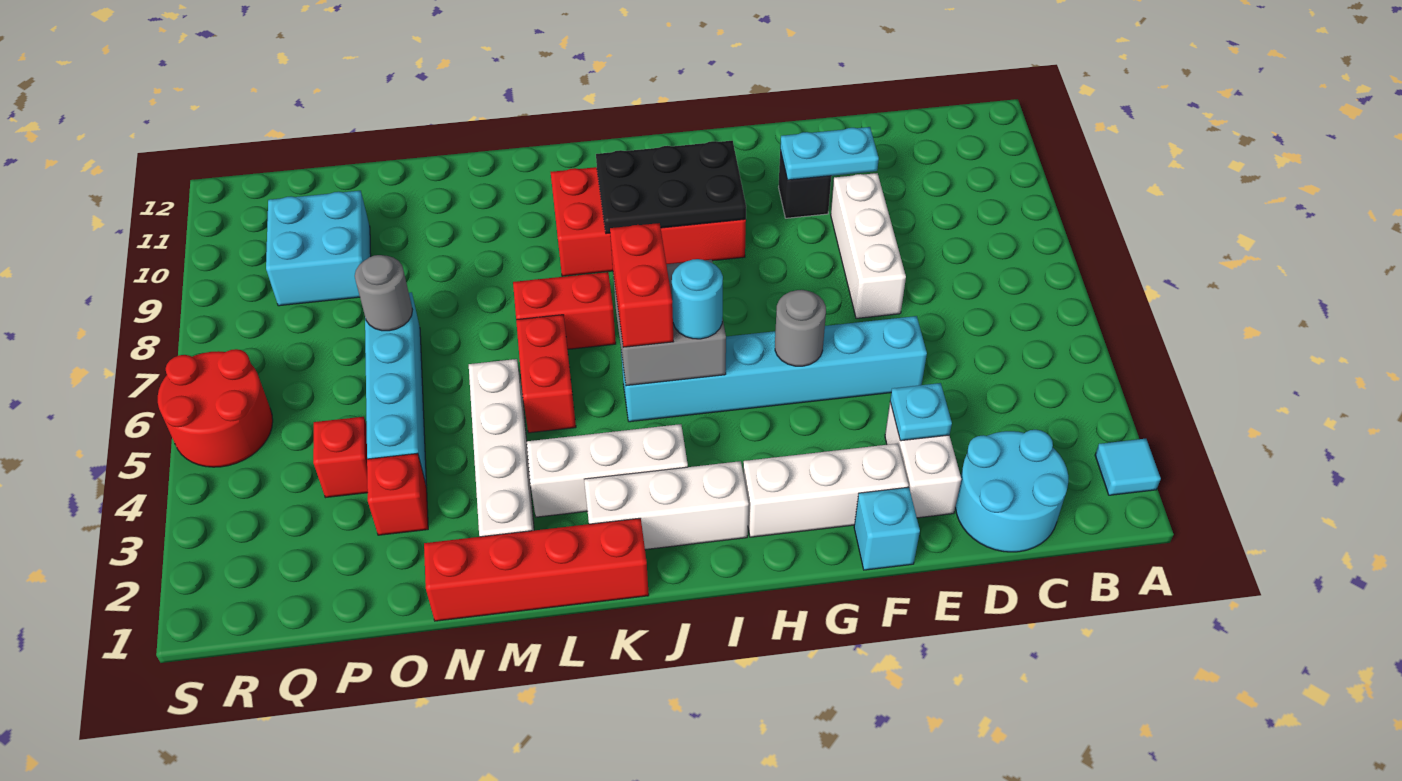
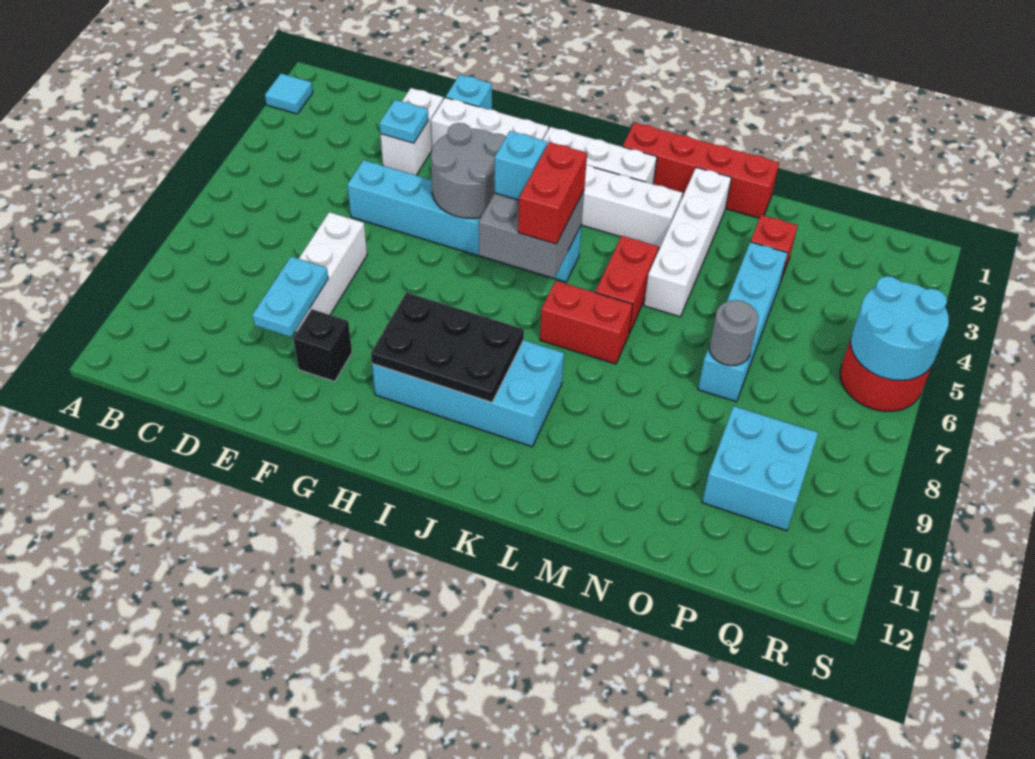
cyan round brick C1:D2 level 1 -> cyan round brick R5:S6 level 2
cyan plate E10:F10 level 2 -> cyan plate E9:E10 level 2
grey round brick G5 level 2 -> grey round brick G4:H5 level 2
red brick H9:K10 level 1 -> cyan brick H9:K10 level 1
cyan round brick I5 level 3 -> cyan brick I5 level 3
red brick P4 level 1 -> none

